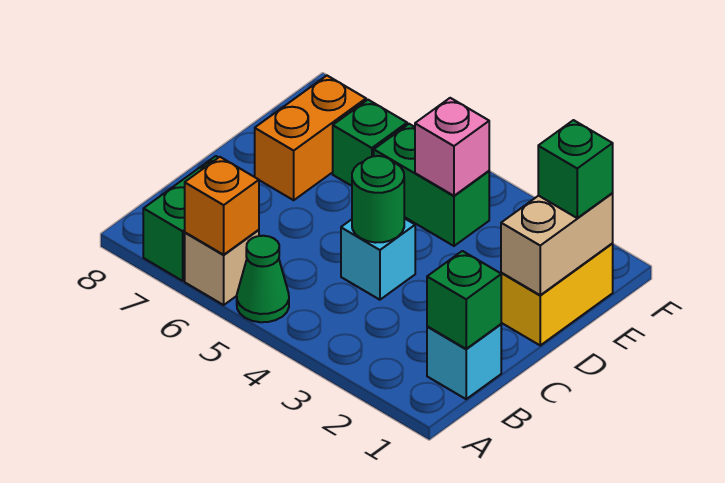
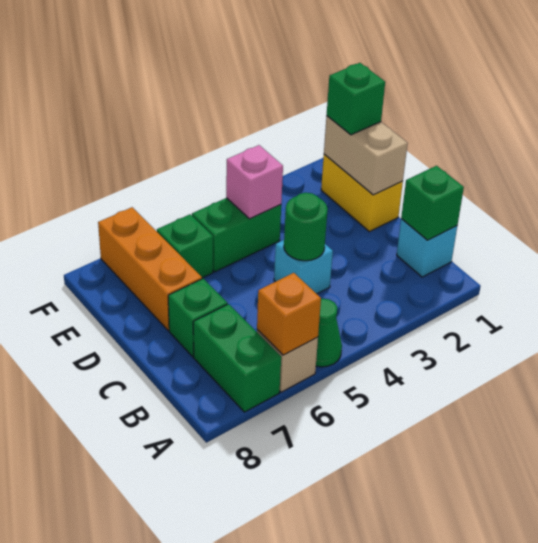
none -> green brick C7 level 1
orange brick D7:E7 level 1 -> orange brick D7:F7 level 1

